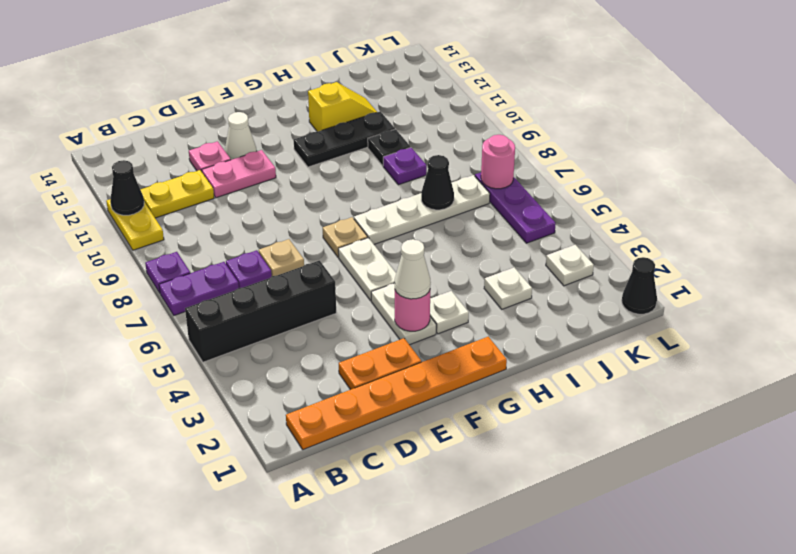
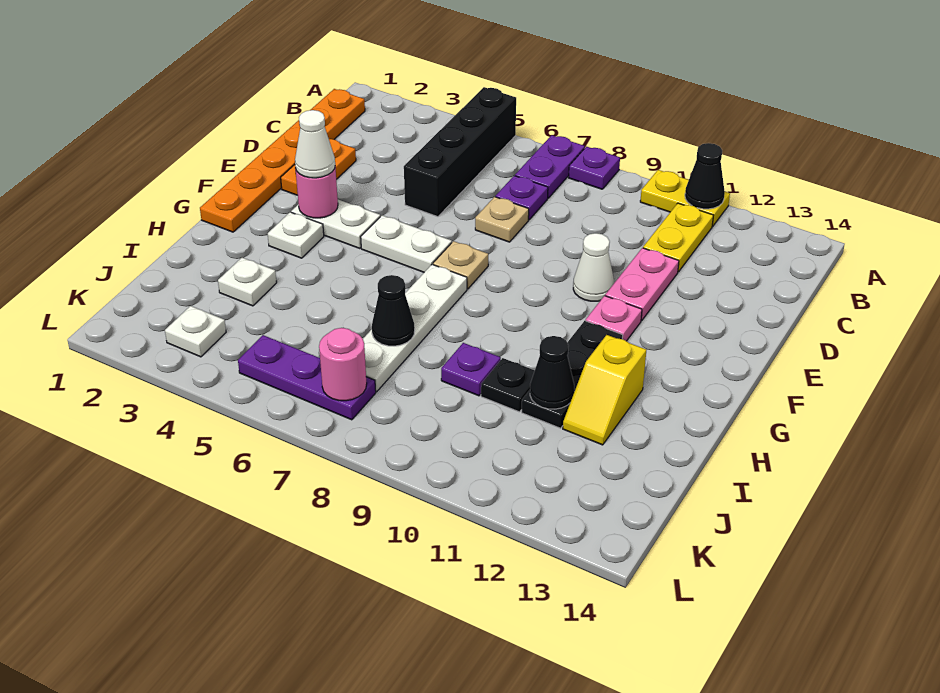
pink plate D12 level 1 -> pink plate F11 level 1
white cone E12 level 1 -> white cone E10 level 1
black cone L1 level 1 -> black cone I11 level 2

